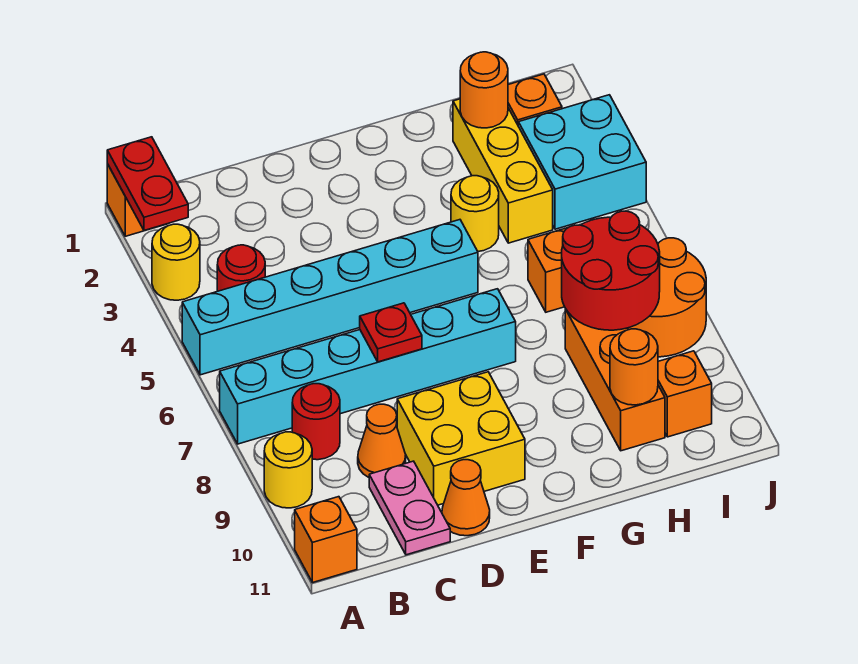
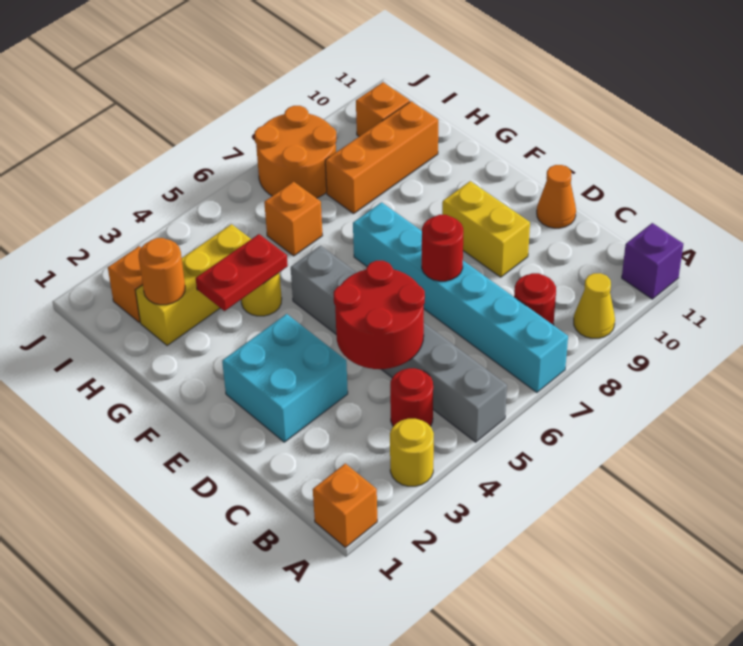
red plate A1:A2 level 2 -> red plate G3:G4 level 2
cyan brick A5:F5 level 1 -> grey brick A5:F5 level 1
yellow round brick A9 level 1 -> yellow cone A9 level 1
orange brick A11 level 1 -> purple brick A11 level 1
orange cone C9 level 1 -> none
pink plate C10:C11 level 1 -> none
red plate D7 level 2 -> red round brick D7 level 2
yellow brick D9:E10 level 1 -> yellow brick D9:E9 level 1
red round brick H7:I8 level 2 -> red round brick C4:D5 level 2
orange round brick H10 level 2 -> none
cyan brick I3:J4 level 1 -> cyan brick D2:E3 level 1

